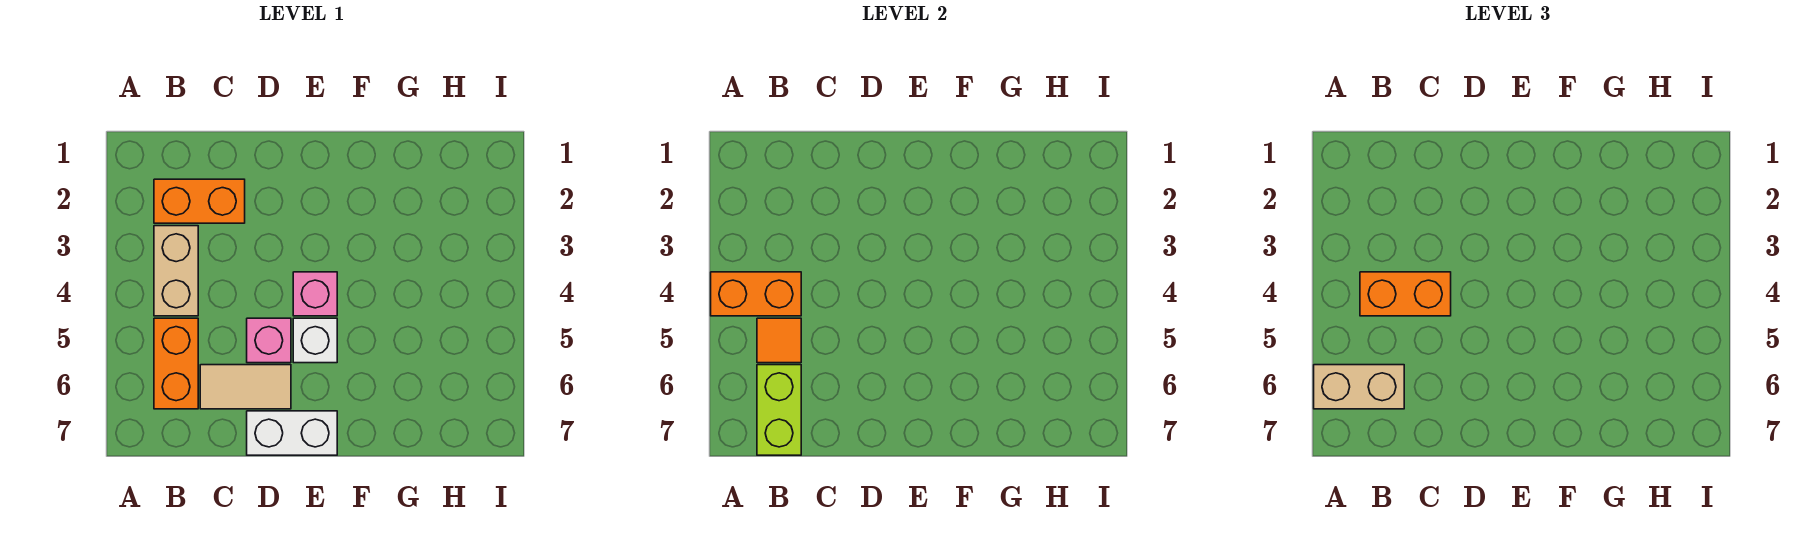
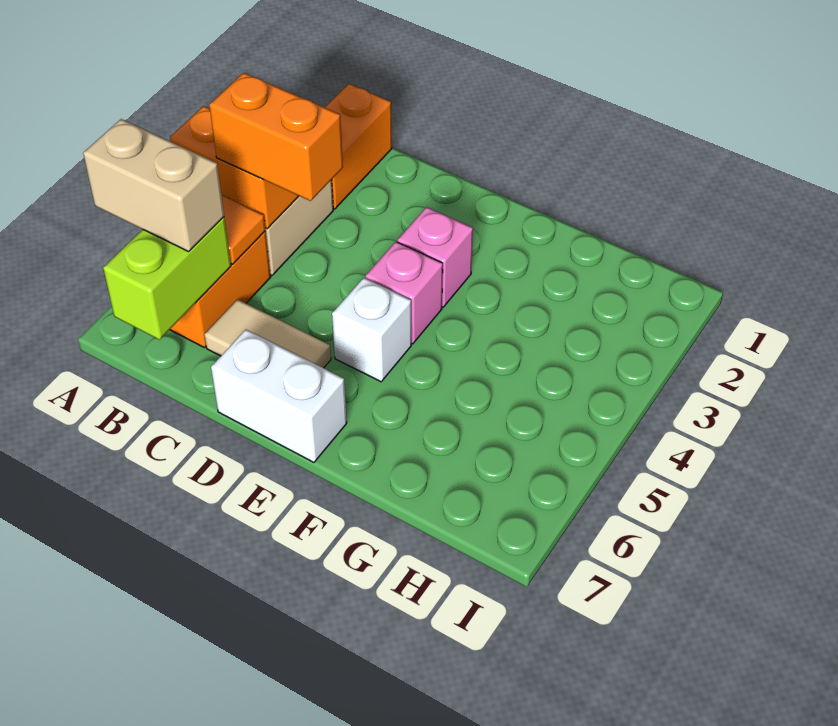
orange brick B2:C2 level 1 -> orange brick B1:B2 level 1
pink brick D5 level 1 -> pink brick E3 level 1

